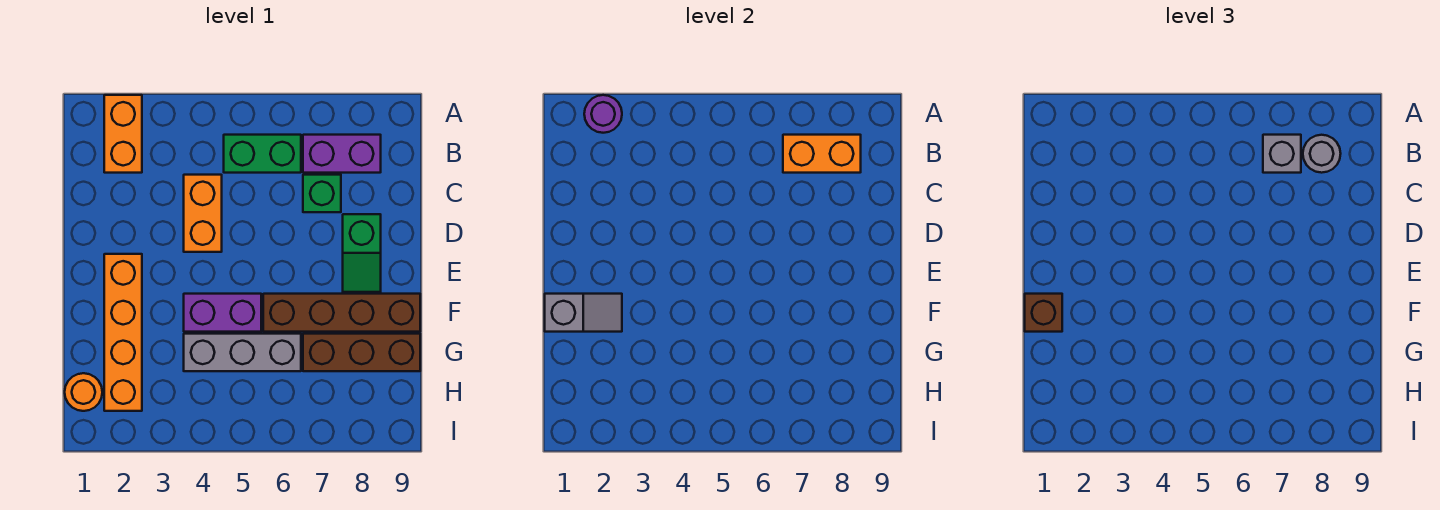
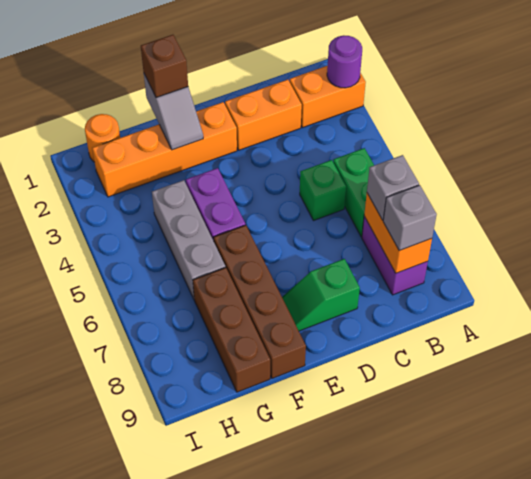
grey round brick B8 level 3 -> grey brick B8 level 3
orange brick C4:D4 level 1 -> orange brick C2:D2 level 1
green brick C7 level 1 -> green brick C5 level 1

